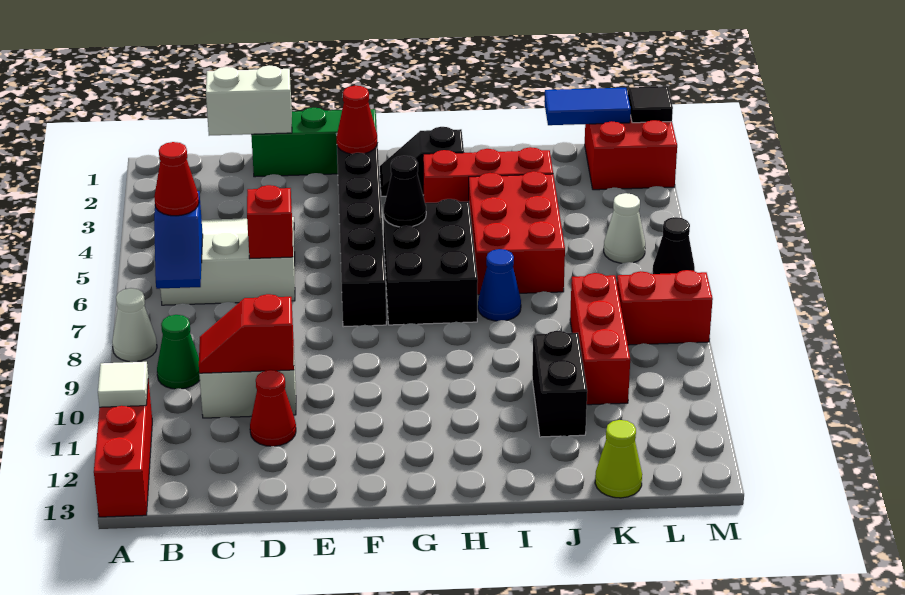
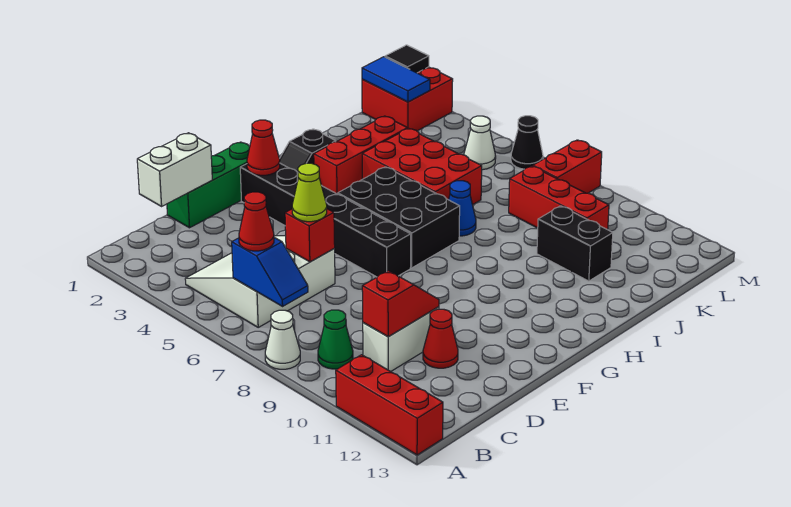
white tile A11 level 2 -> none
red slope C10:D10 level 2 top D -> red slope C10:D10 level 2 top C
black cone G5 level 2 -> none
blue tile K1:L1 level 2 -> blue tile L1:L2 level 2
lime cone K13 level 1 -> lime cone D6 level 3

